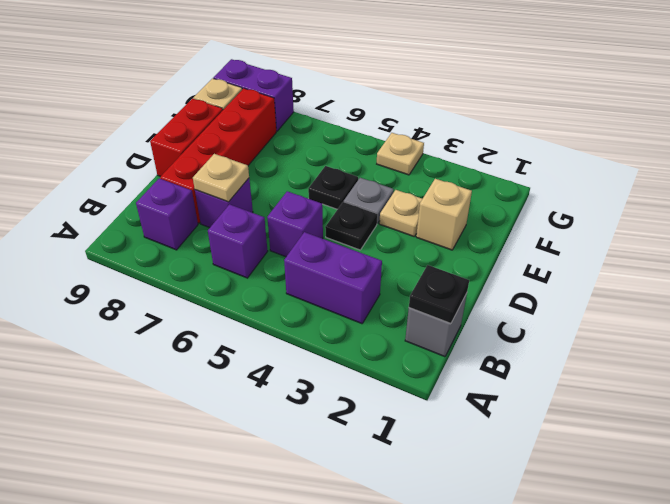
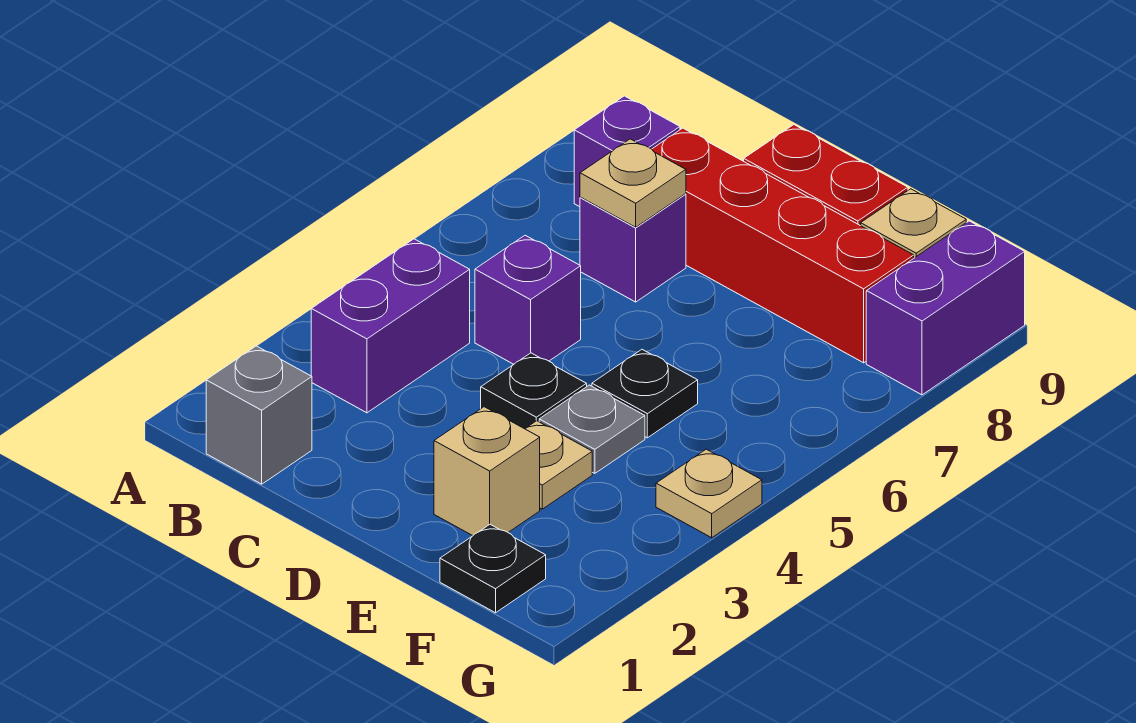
black plate B1 level 2 -> black plate F1 level 1
purple brick B6 level 1 -> none

